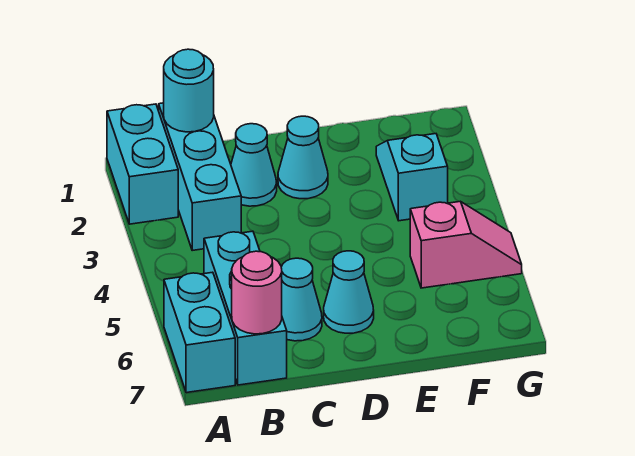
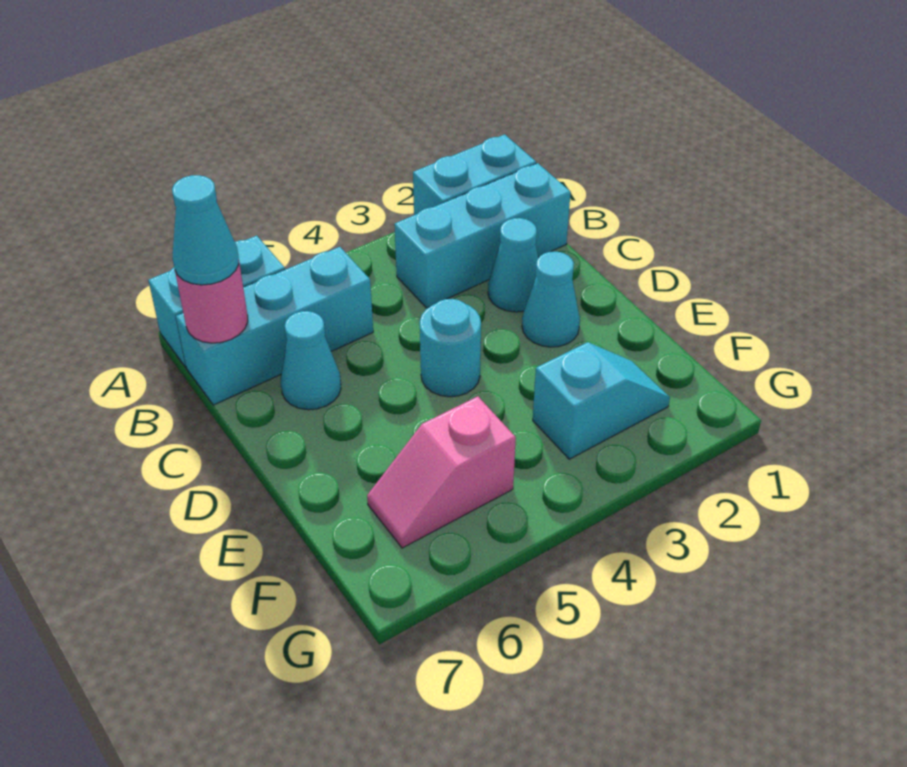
cyan round brick B1 level 2 -> cyan round brick D4 level 1
cyan cone D6 level 1 -> cyan cone B7 level 3
pink slope F5:G5 level 1 top F -> pink slope F5:F6 level 1 top 5

